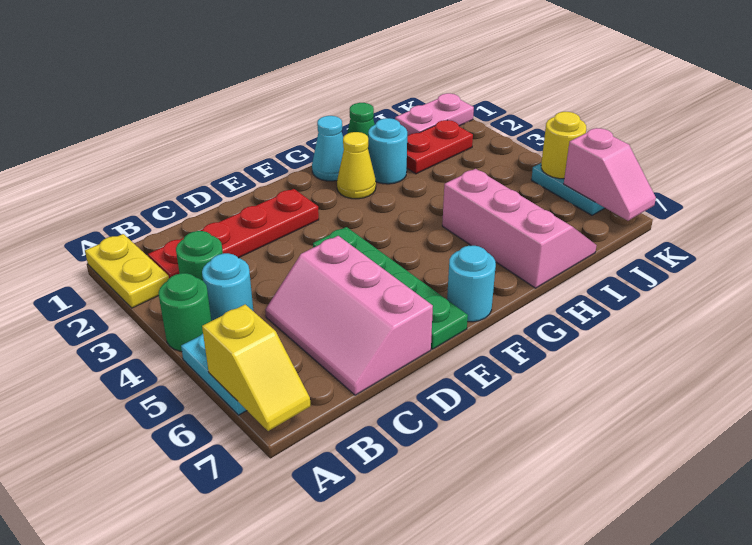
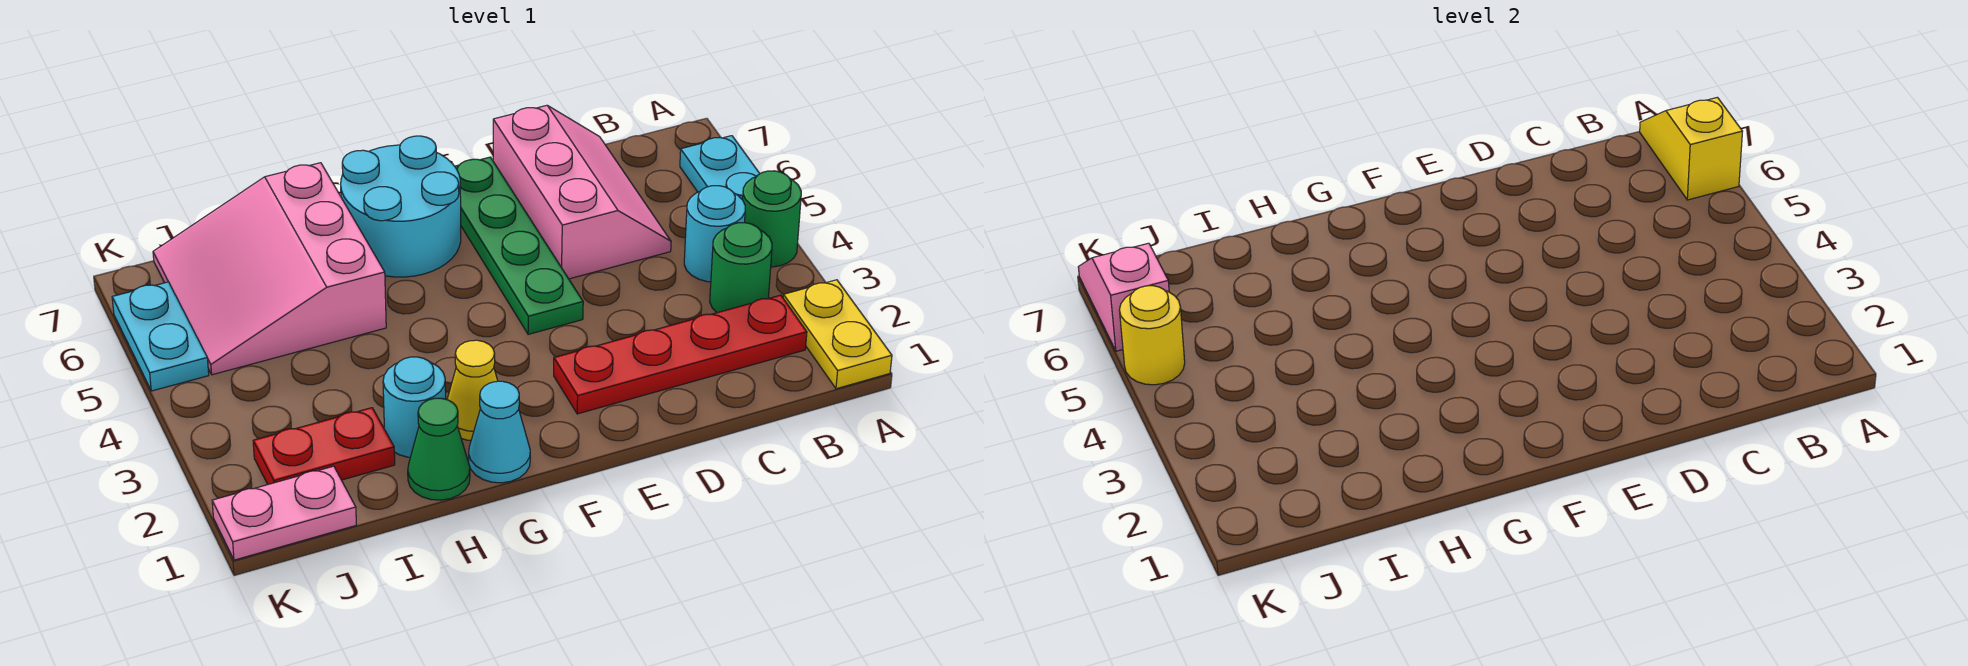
cyan round brick F7 level 1 -> cyan round brick F6:G7 level 1
pink slope H5:I7 level 1 top H -> pink slope H5:J7 level 1 top H

